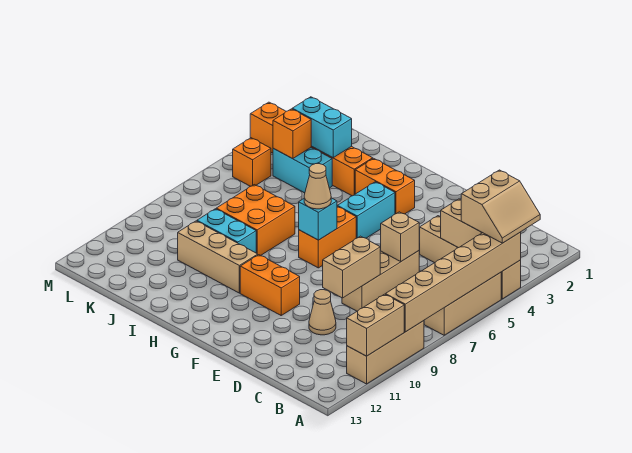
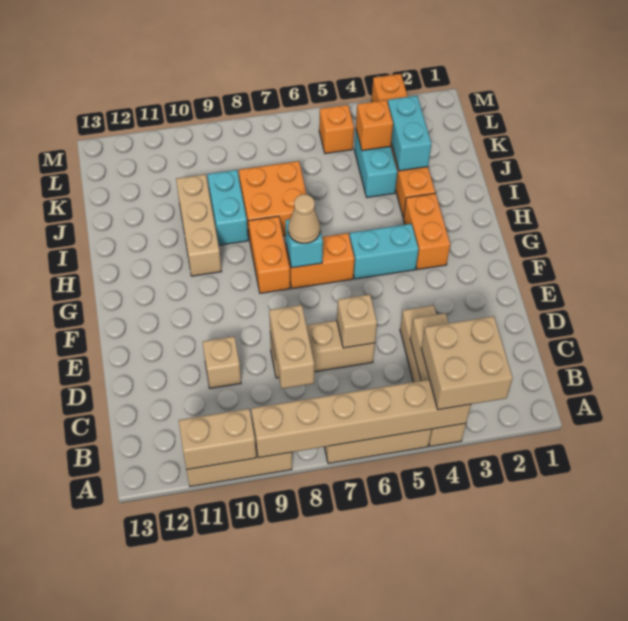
tan slope A3:B4 level 3 top B -> tan brick A3:B4 level 3
tan brick D8:D9 level 2 -> tan brick C8:D8 level 2
tan cone D10 level 1 -> tan brick D10 level 1
orange brick F10:G10 level 1 -> orange brick G8:H8 level 1

